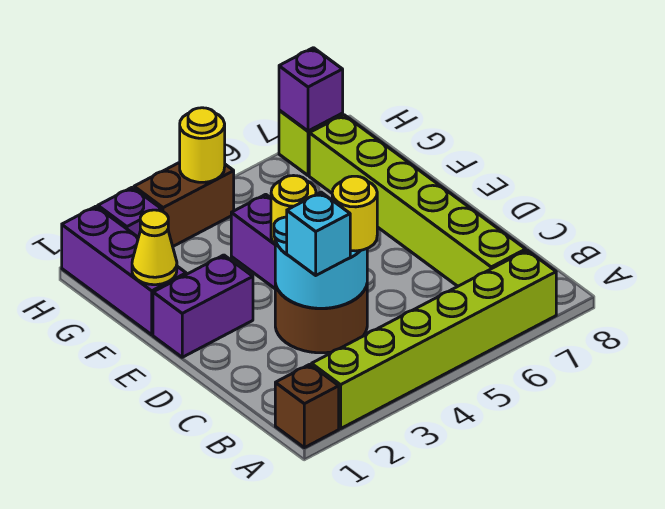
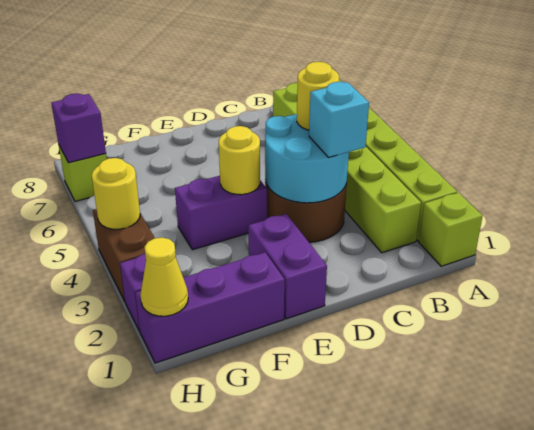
brown brick A1 level 1 -> lime brick A1 level 1
lime brick B7:G7 level 1 -> lime brick B2:B7 level 1
yellow cone F1 level 2 -> yellow cone H1 level 2

